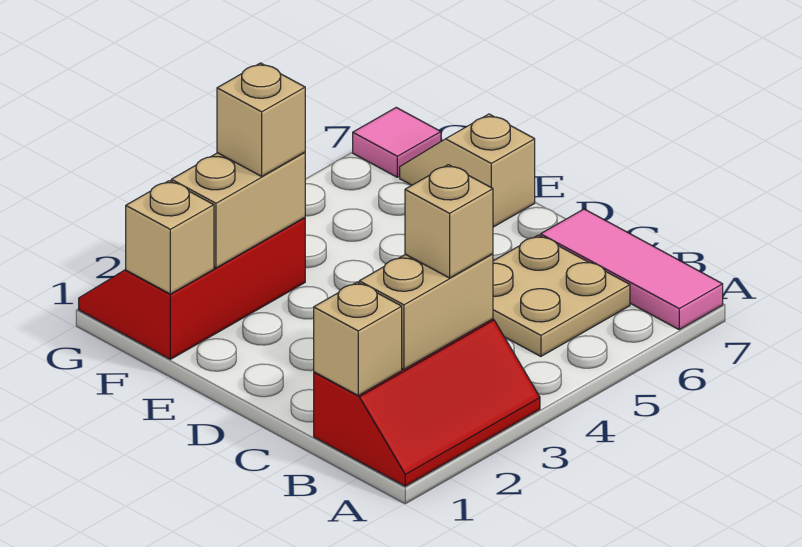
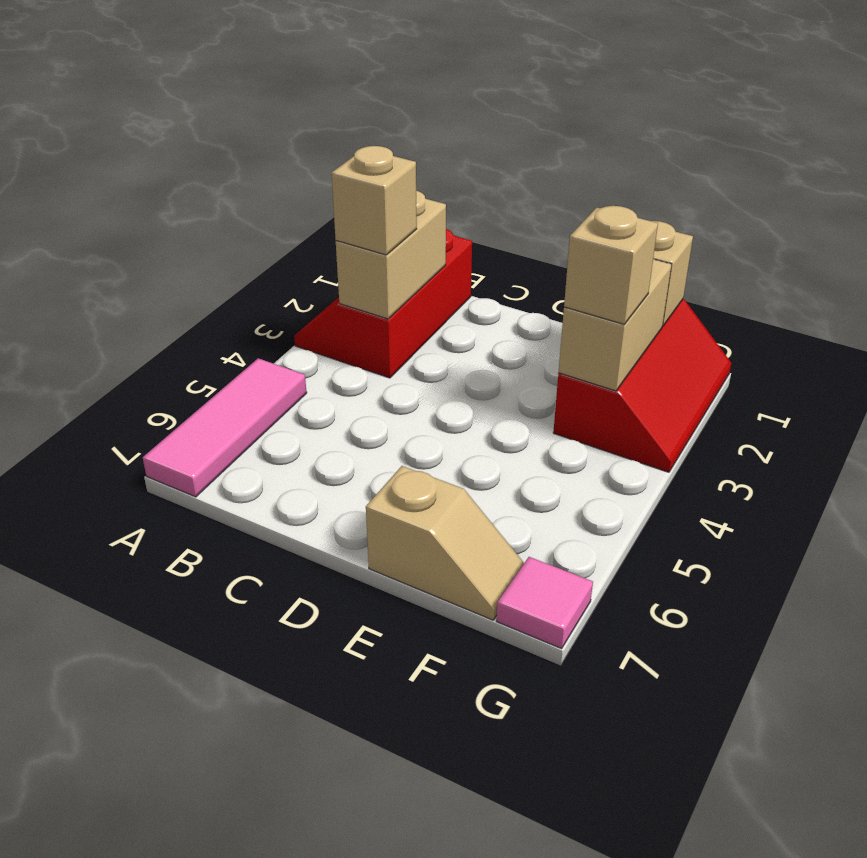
pink tile A7:C7 level 1 -> pink tile A5:A7 level 1
tan brick B1 level 2 -> none
tan plate B5:C6 level 1 -> none

